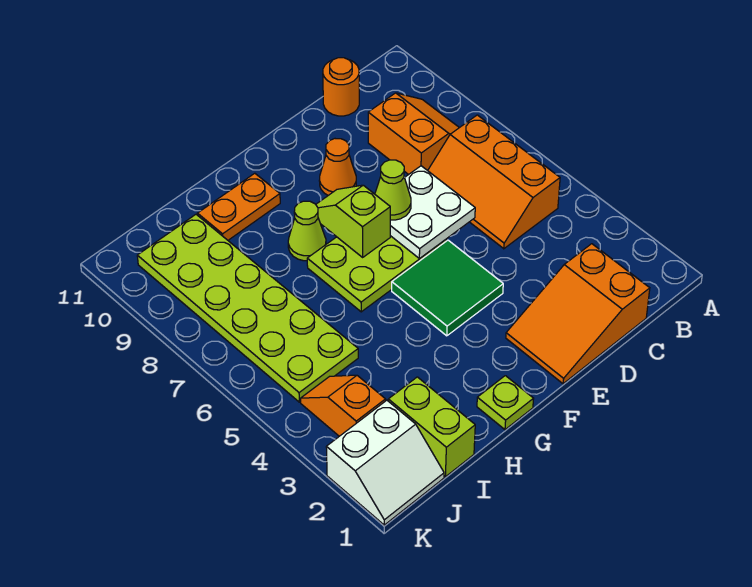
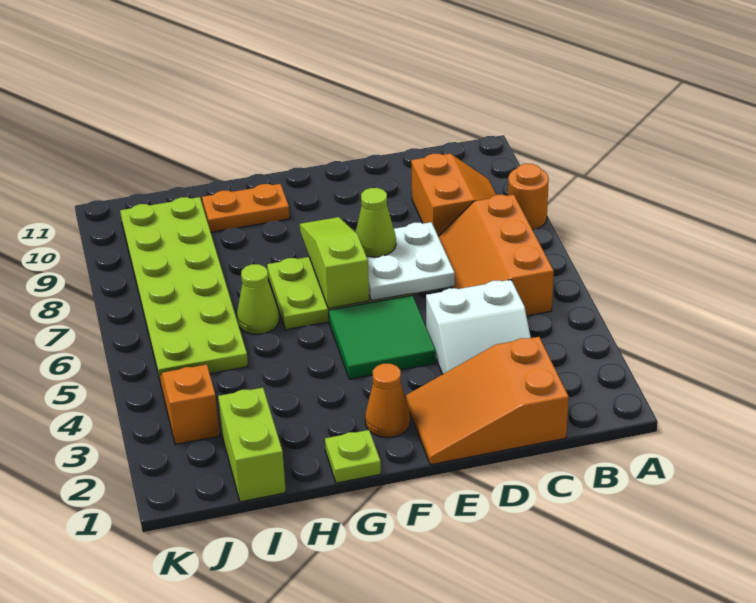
orange round brick C11 level 1 -> orange round brick A8 level 1
orange cone E9 level 1 -> orange cone F2 level 1
lime slope F7:F8 level 2 top 7 -> lime slope F6:F8 level 2 top 6
lime cone G8 level 1 -> lime cone H6 level 1
white slope J1:K2 level 1 top 2 -> white slope C3:D4 level 1 top 4

